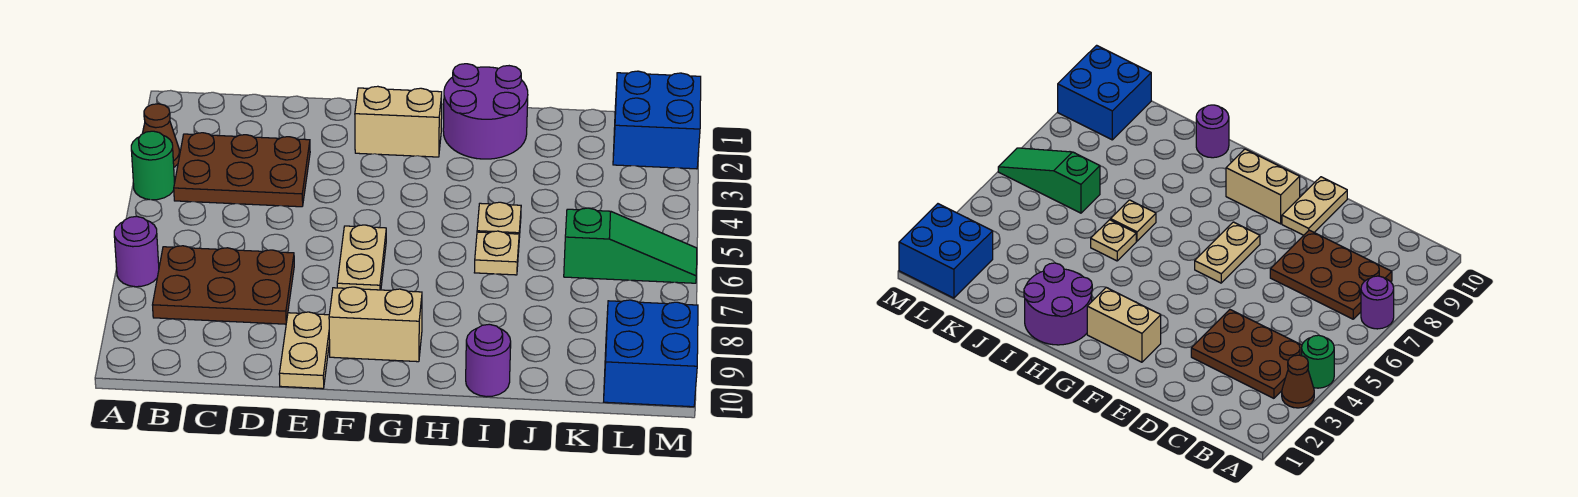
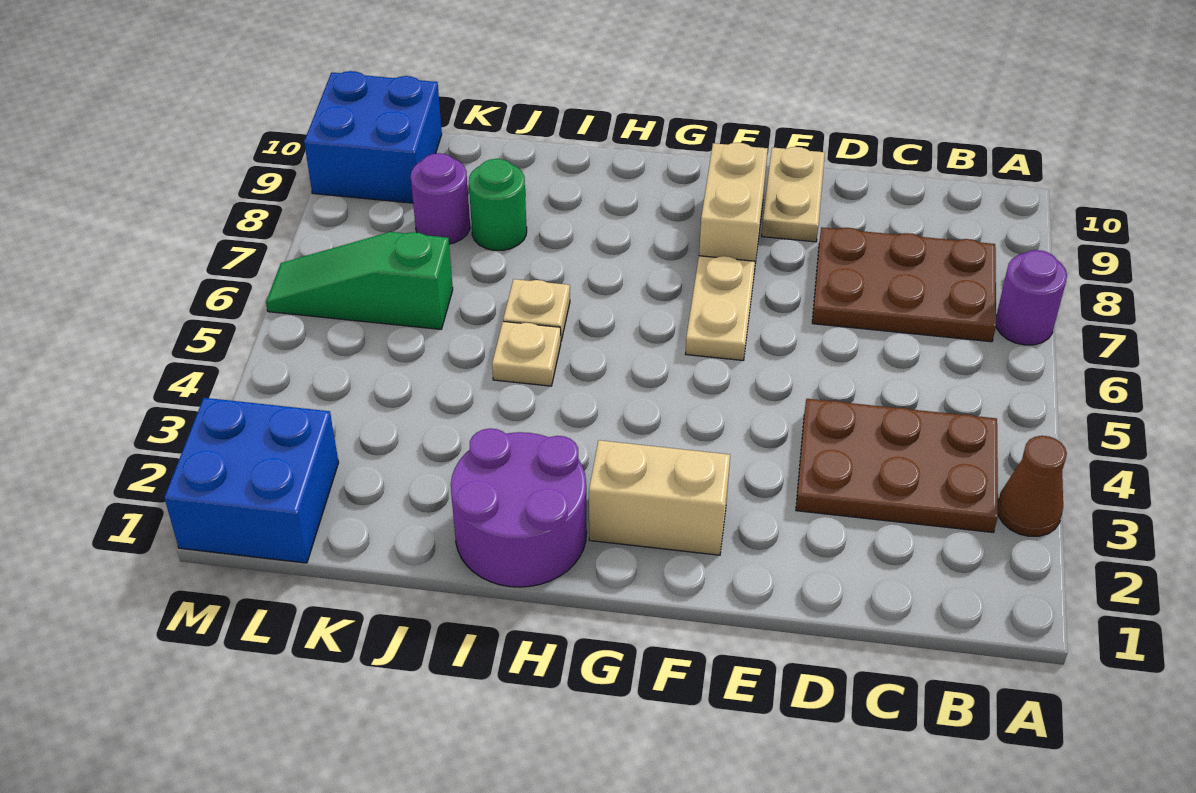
green round brick A4 level 1 -> green round brick J8 level 1
tan brick F9:G9 level 1 -> tan brick F8:F9 level 1
purple round brick I10 level 1 -> purple round brick K8 level 1

